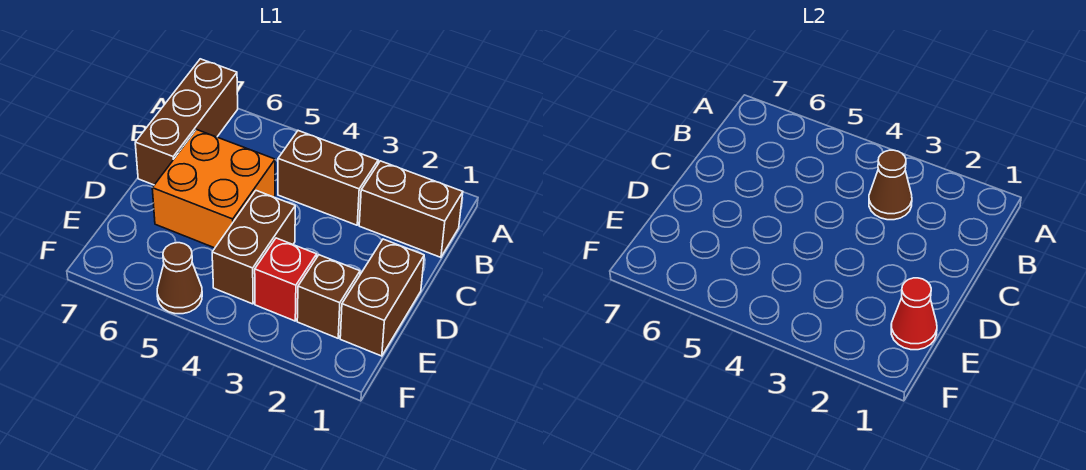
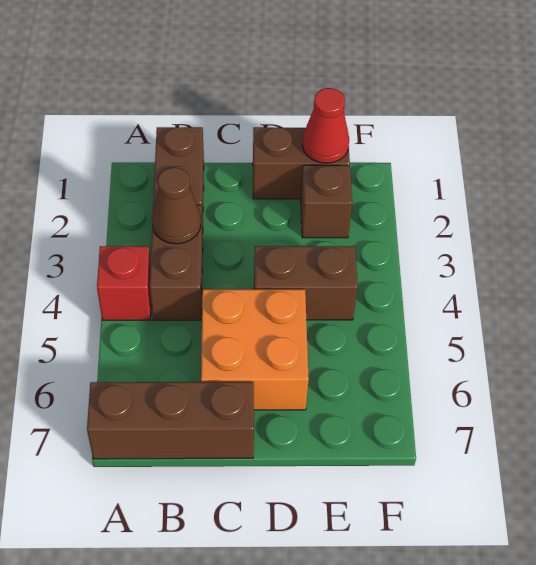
red brick E3 level 1 -> red brick A4 level 1
brown cone F5 level 1 -> none

